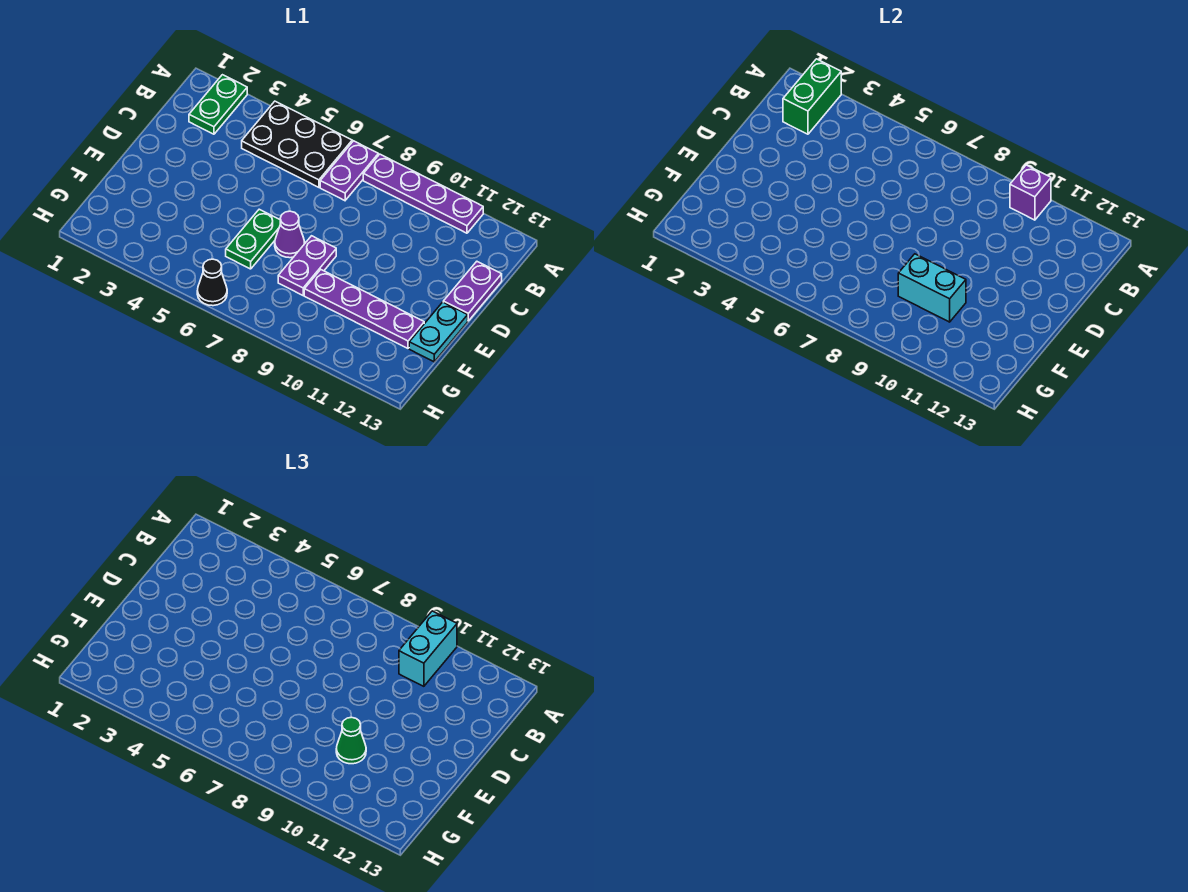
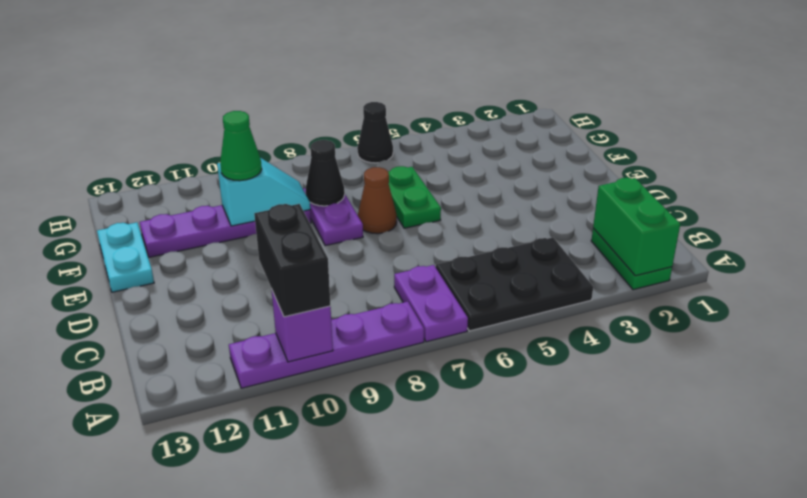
cyan brick A10:B10 level 3 -> black brick A10:B10 level 3
purple plate C13:D13 level 1 -> none
purple cone E7 level 1 -> brown cone E7 level 1
none -> black cone F8 level 2
cyan brick F9:F10 level 2 -> cyan slope F9:F10 level 2 top 10

